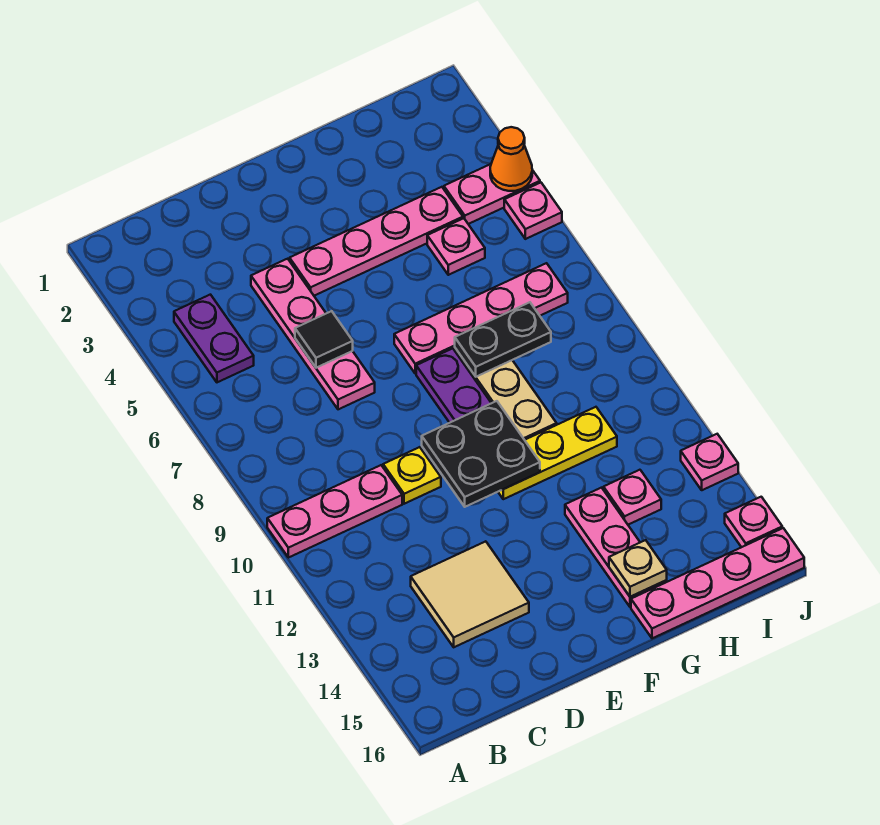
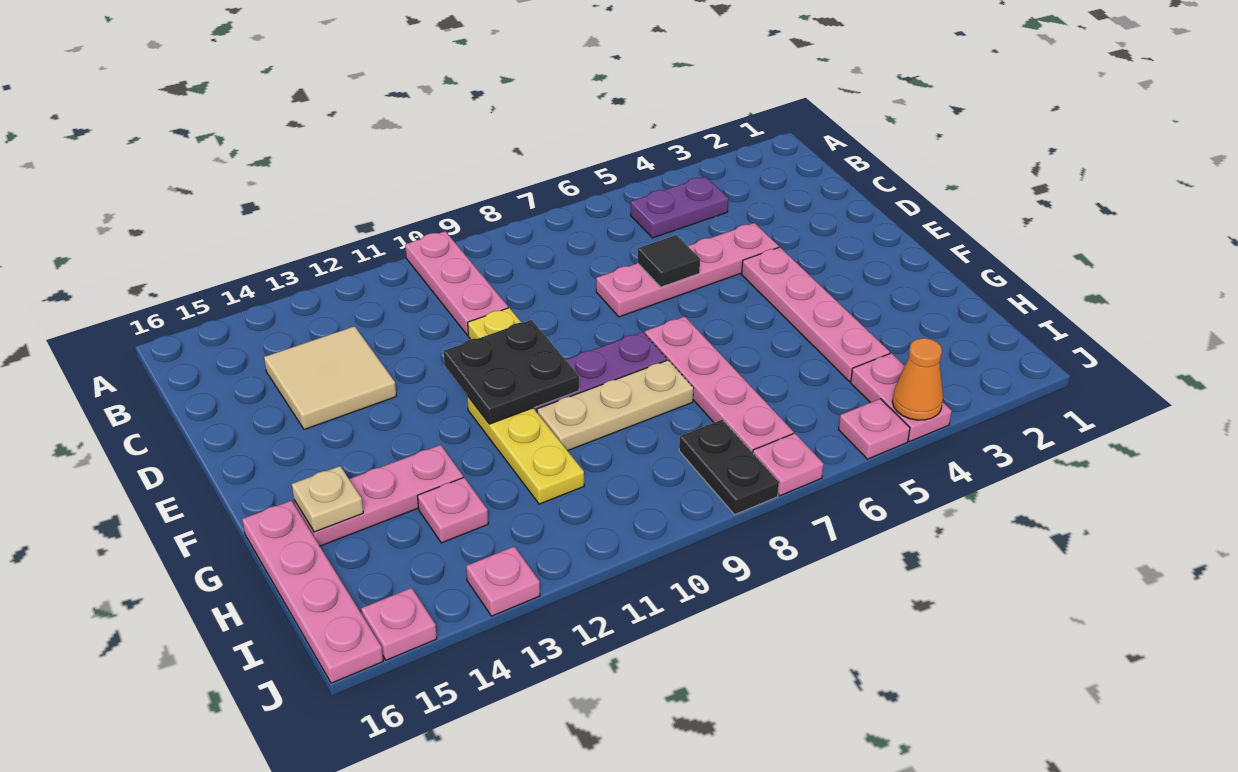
black plate G8:H8 level 2 -> black plate I8:J8 level 1
pink plate H5 level 1 -> pink plate J7 level 1

